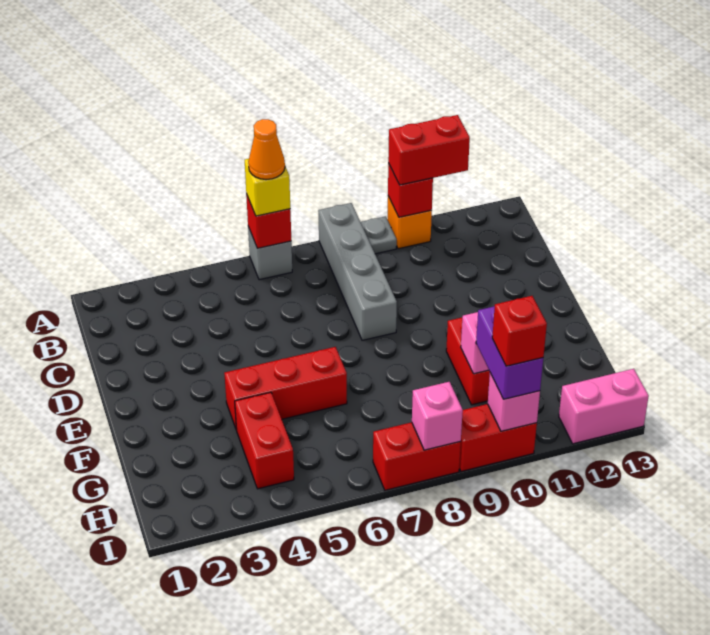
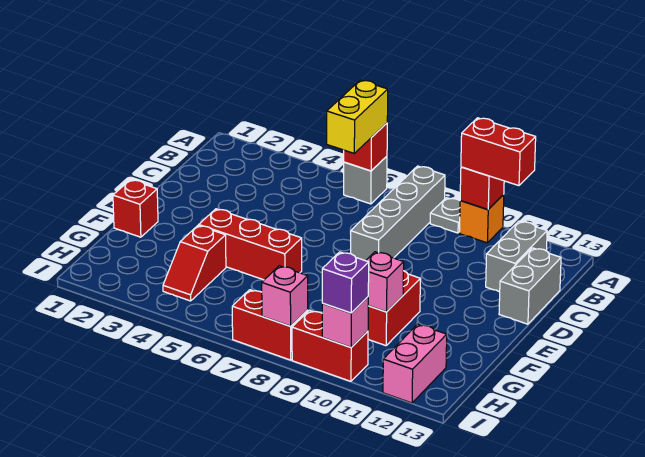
yellow brick A6 level 3 -> yellow brick A6:B6 level 3
orange cone A6 level 4 -> none
none -> grey brick B12:C12 level 1
none -> grey brick C13:D13 level 1
red brick G4:H4 level 1 -> red slope G4:H4 level 1 top G
purple brick H10:I10 level 3 -> purple brick I10 level 3
red brick I10 level 4 -> red brick F1 level 1
pink brick I12:I13 level 1 -> pink brick H12:I12 level 1

